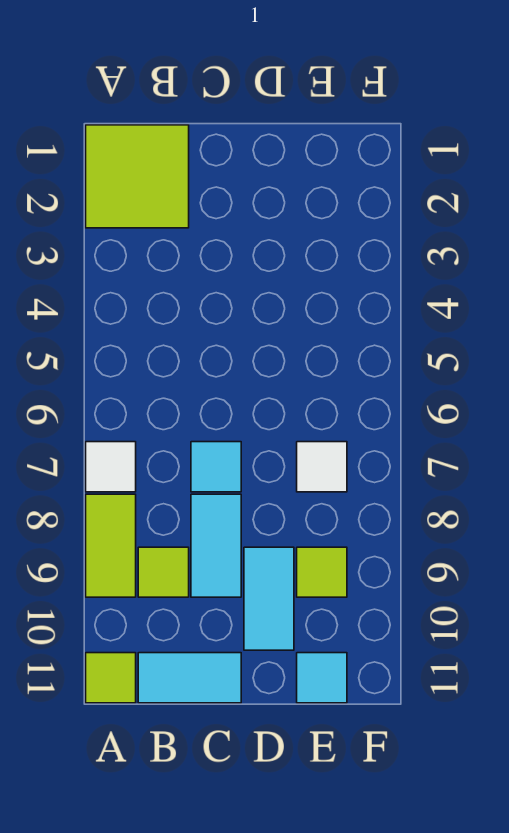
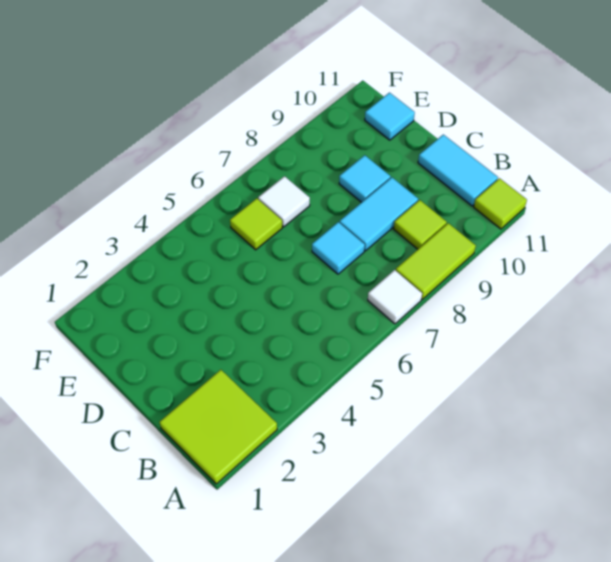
cyan tile D9:D10 level 1 -> cyan tile D9 level 1
lime tile E9 level 1 -> lime tile E6 level 1

